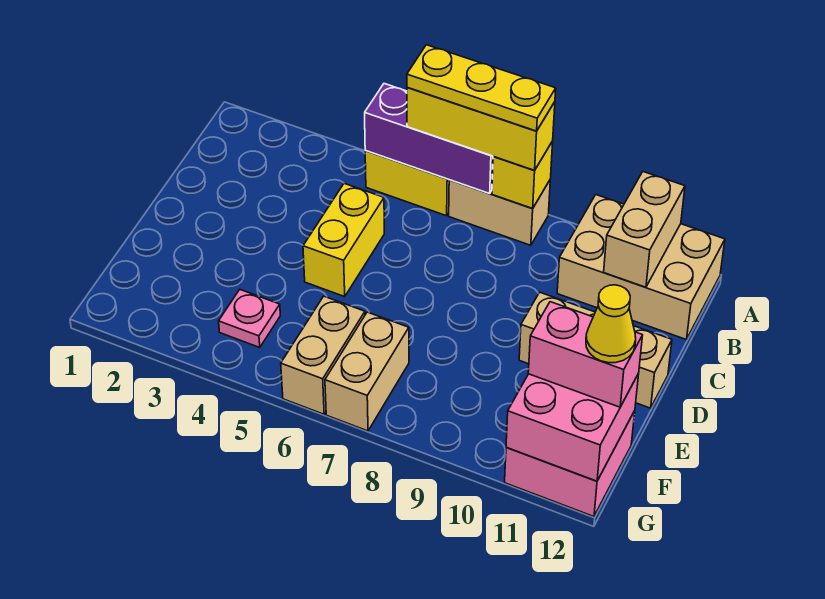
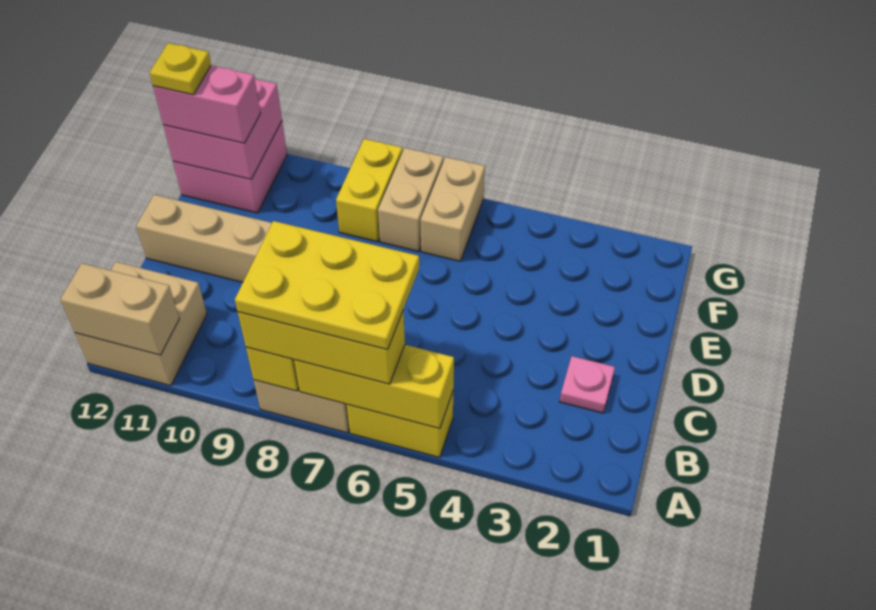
purple brick A5:A7 level 2 -> yellow brick A5:A7 level 2
yellow plate A6:A8 level 4 -> yellow plate A6:B8 level 4
tan brick A10:B12 level 1 -> tan brick A11:B12 level 1
tan brick A11:B11 level 2 -> tan brick A11:A12 level 2
yellow brick C5:D5 level 1 -> yellow brick F8:G8 level 1
pink plate F4 level 1 -> pink plate C2 level 1
yellow cone F12 level 4 -> yellow plate F12 level 4

